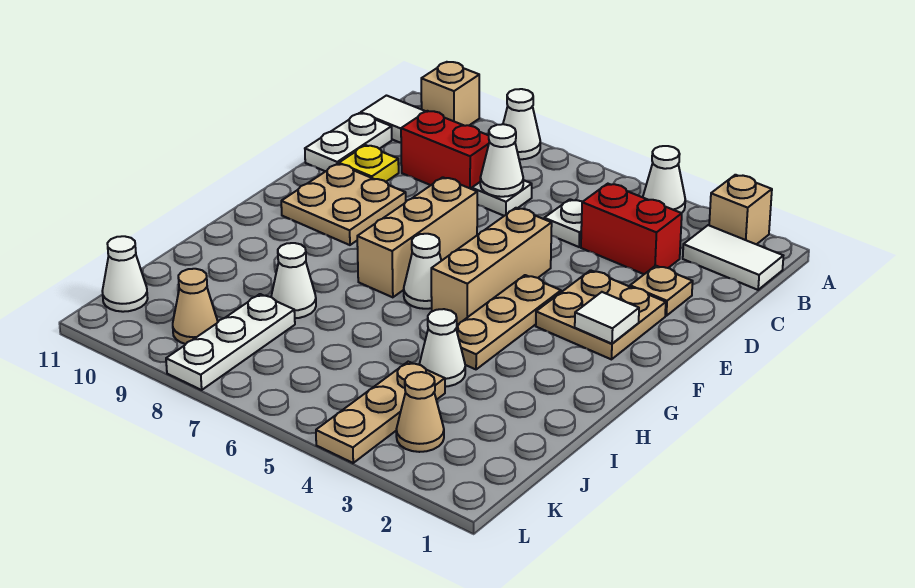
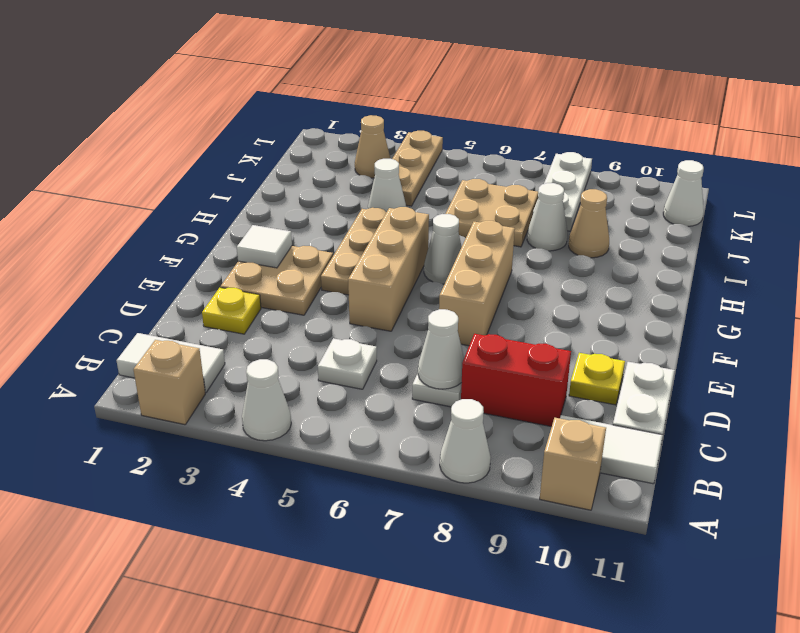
red brick C3:C4 level 1 -> none
tan plate D2 level 1 -> yellow plate D2 level 1
tan plate E9:F10 level 1 -> tan plate I6:J7 level 1
tan cone K9 level 1 -> tan cone I9 level 1

